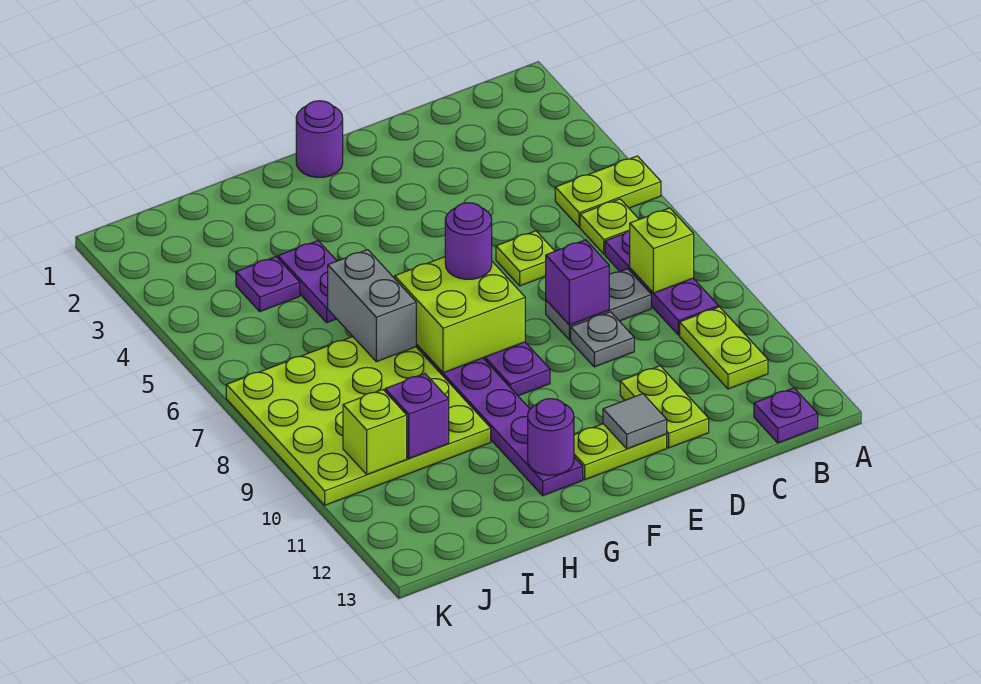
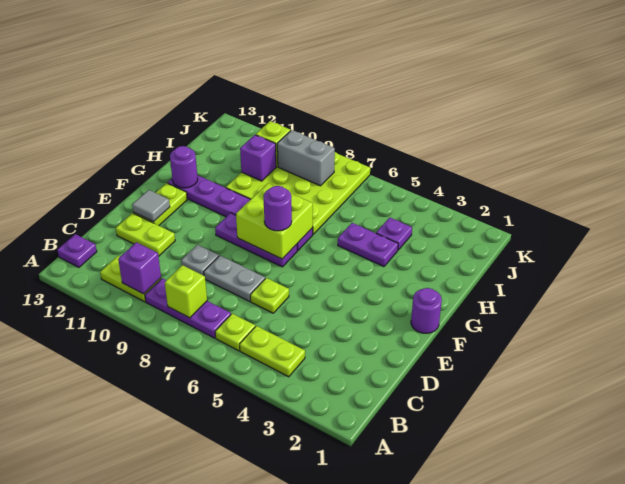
lime plate A5:B5 level 1 -> lime plate B4:B5 level 1
grey plate C8:D8 level 1 -> grey plate D7:D8 level 1
purple brick D8 level 2 -> purple brick B10 level 2
grey brick H6:H7 level 2 -> grey brick J8:J9 level 2

